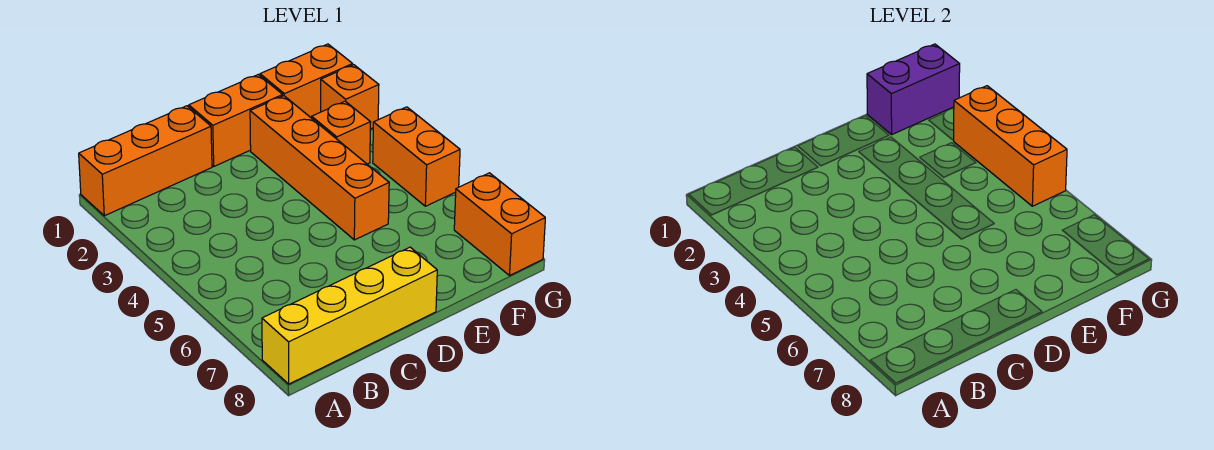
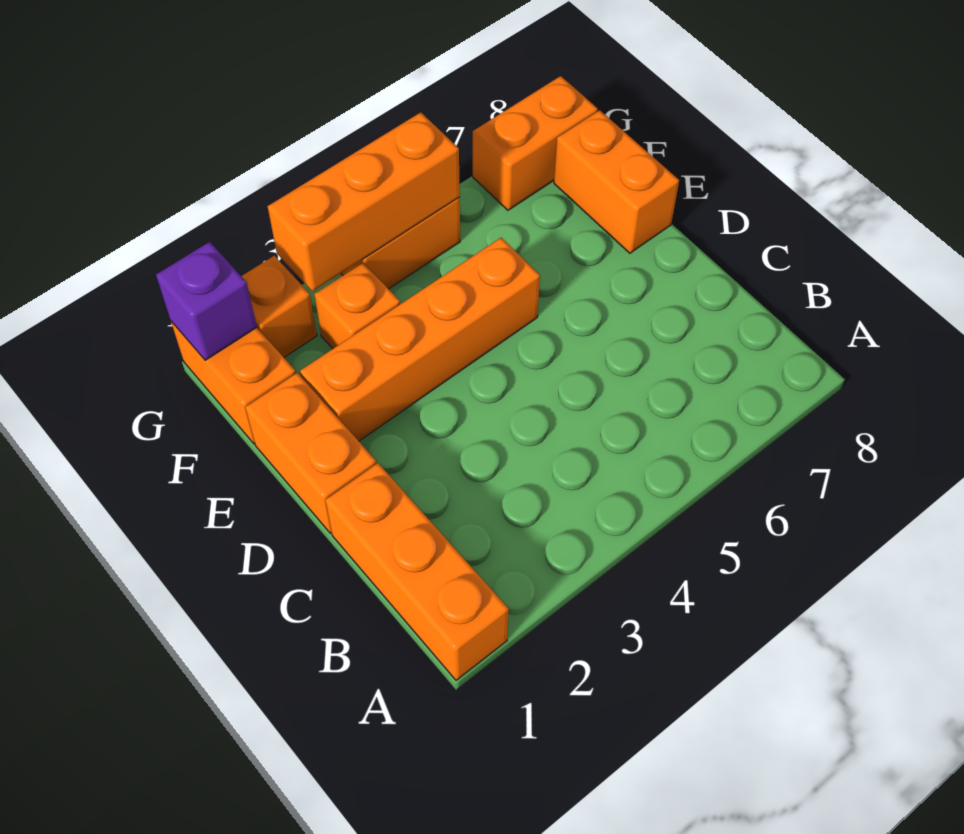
yellow brick A8:D8 level 1 -> none
none -> orange brick E8:F8 level 1
purple brick F1:G1 level 2 -> purple brick G1 level 2

